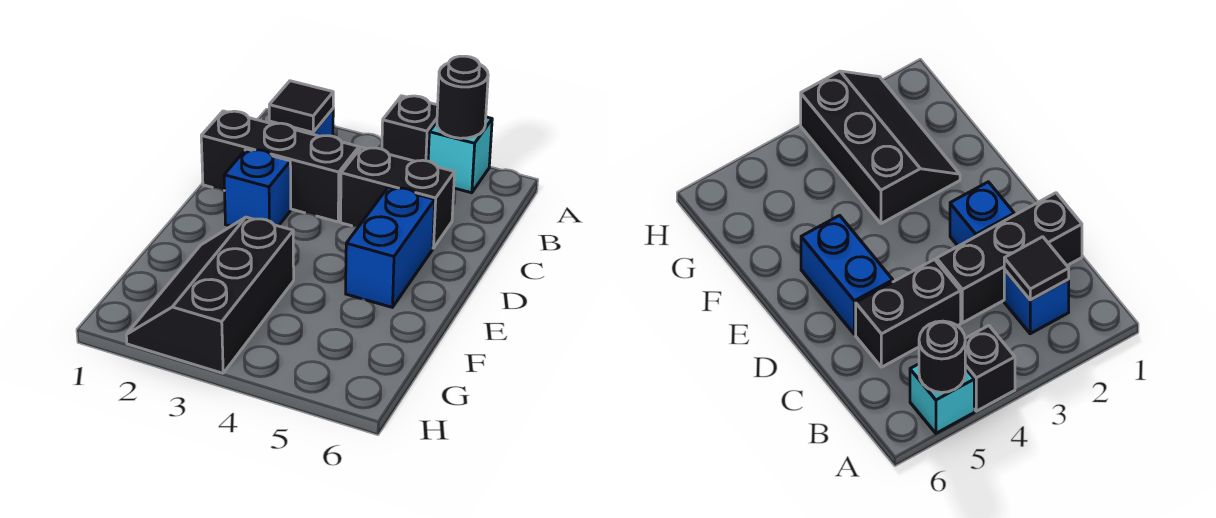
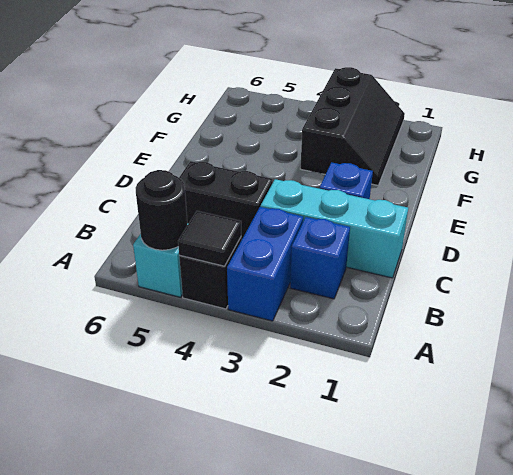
black tile B2 level 2 -> black tile A4 level 2
black brick C1:C3 level 1 -> cyan brick C1:C3 level 1
blue brick D5:E5 level 1 -> blue brick A3:B3 level 1

